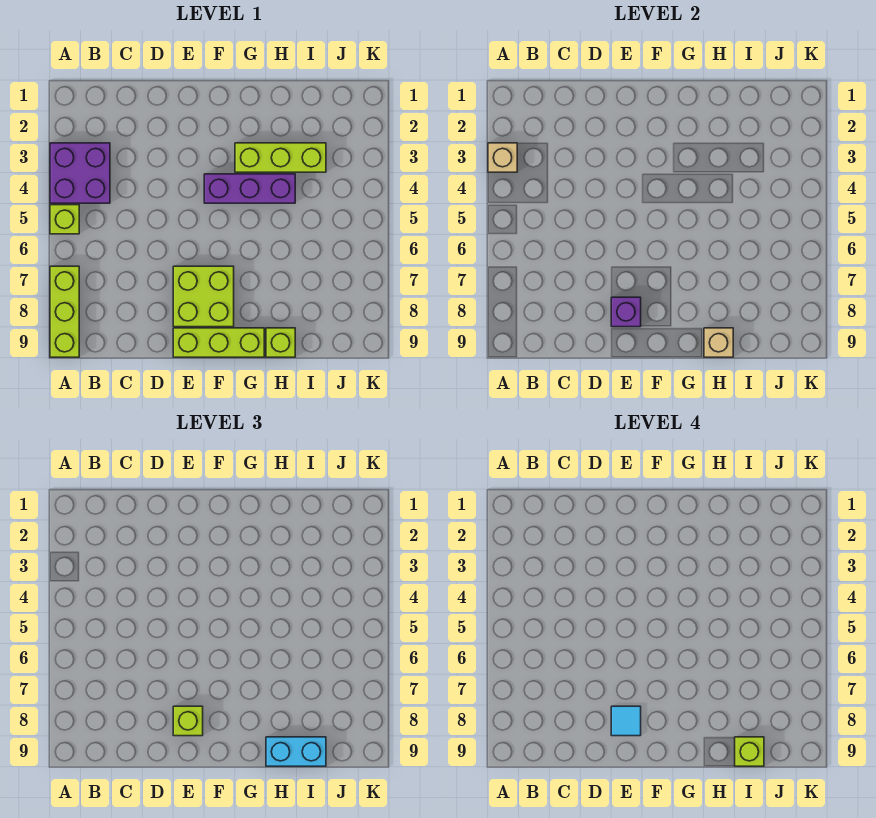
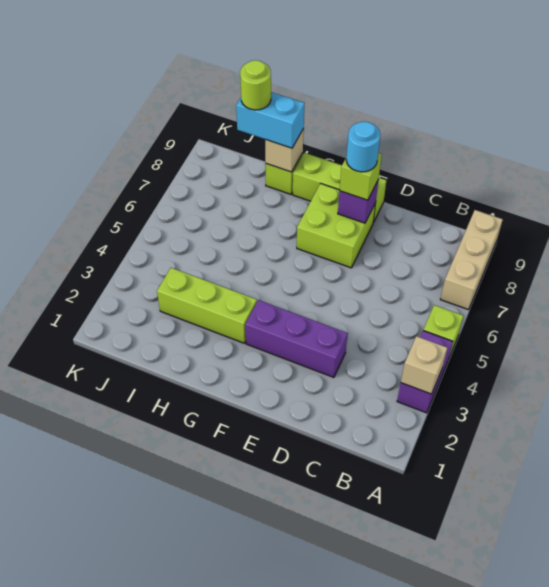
purple brick A3:B4 level 1 -> purple brick A3:A4 level 1
lime brick A7:A9 level 1 -> tan brick A7:A9 level 1
cyan tile E8 level 4 -> cyan round brick E8 level 4
purple brick F4:H4 level 1 -> purple brick D3:F3 level 1
lime brick I9 level 4 -> lime round brick I9 level 4

